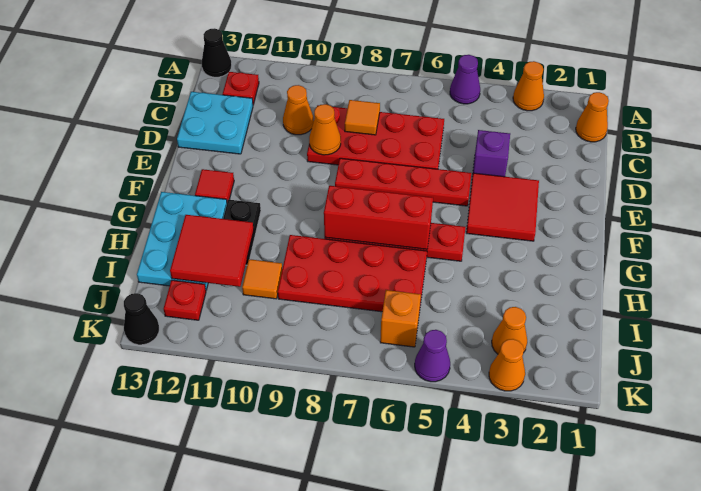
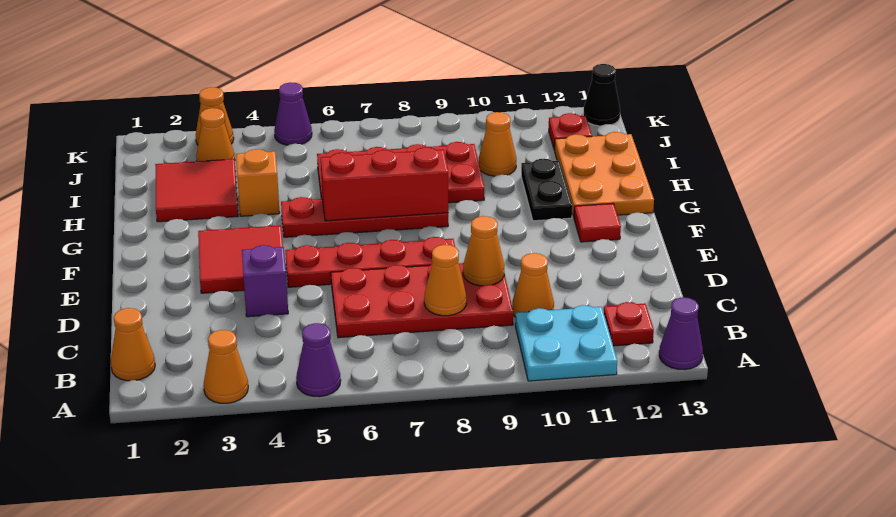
black cone A13 level 1 -> purple cone A13 level 1
orange tile C8 level 2 -> orange cone C8 level 2
cyan plate C12:D13 level 1 -> cyan plate A10:B11 level 1
cyan plate G12:I13 level 1 -> orange plate G12:I13 level 1
red tile H11:I12 level 2 -> red tile H2:I3 level 1
orange tile I10 level 1 -> orange cone I10 level 1
orange brick J6 level 1 -> orange brick H4 level 1

